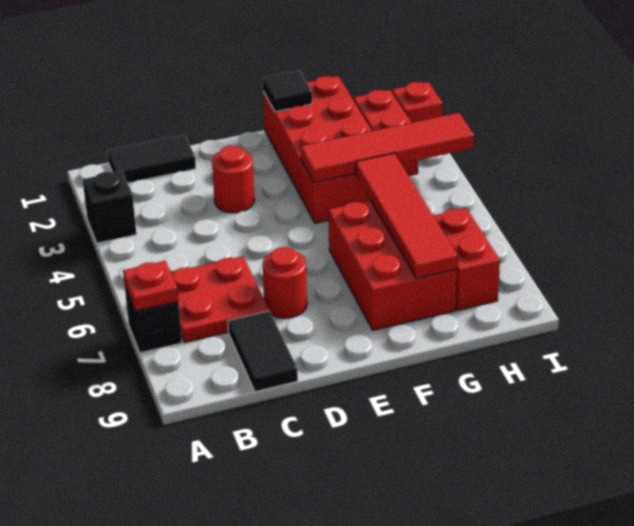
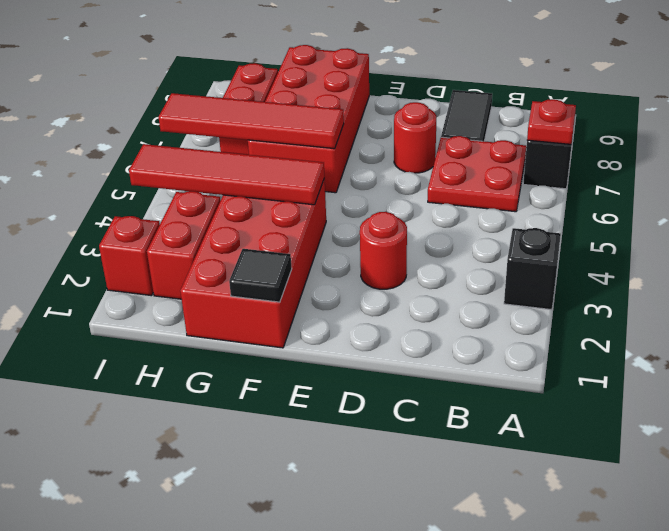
black tile B1:C1 level 1 -> none
red brick F6:G8 level 1 -> red brick F6:G9 level 1
red tile G5:G8 level 2 -> red tile F6:I6 level 2

